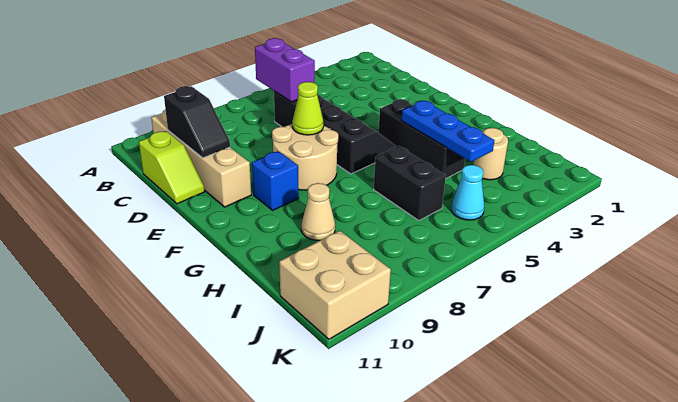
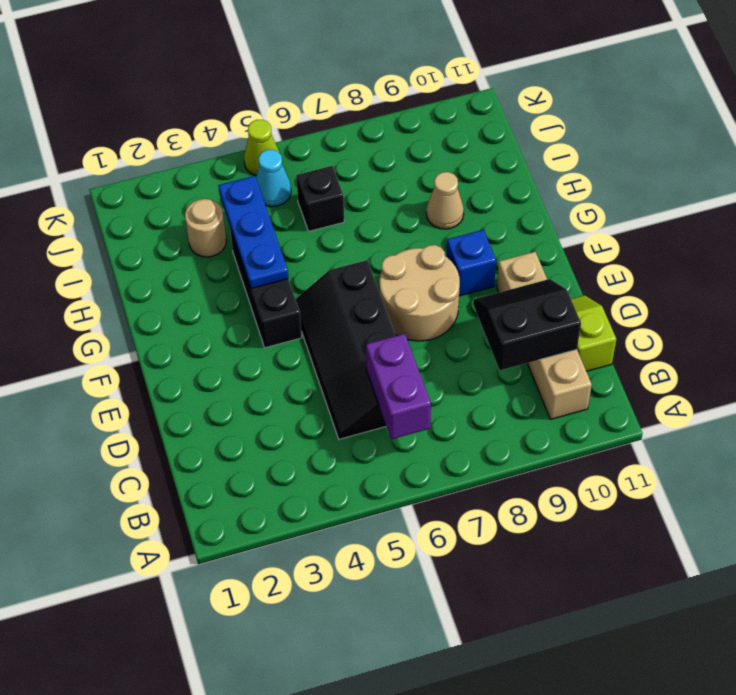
black slope C10:D10 level 2 top C -> black slope C9:D10 level 2 top C
lime cone E7 level 2 -> lime cone K5 level 1
black brick H6:I6 level 1 -> black brick I6 level 1
tan brick J10:K11 level 1 -> none

